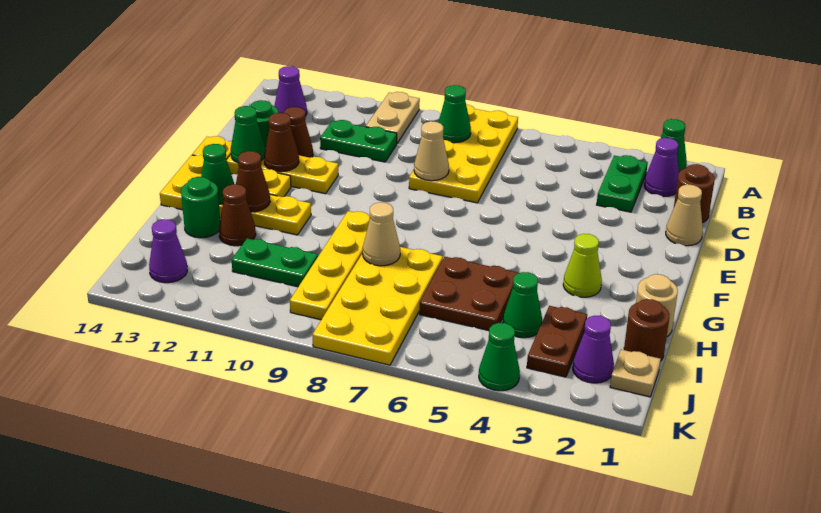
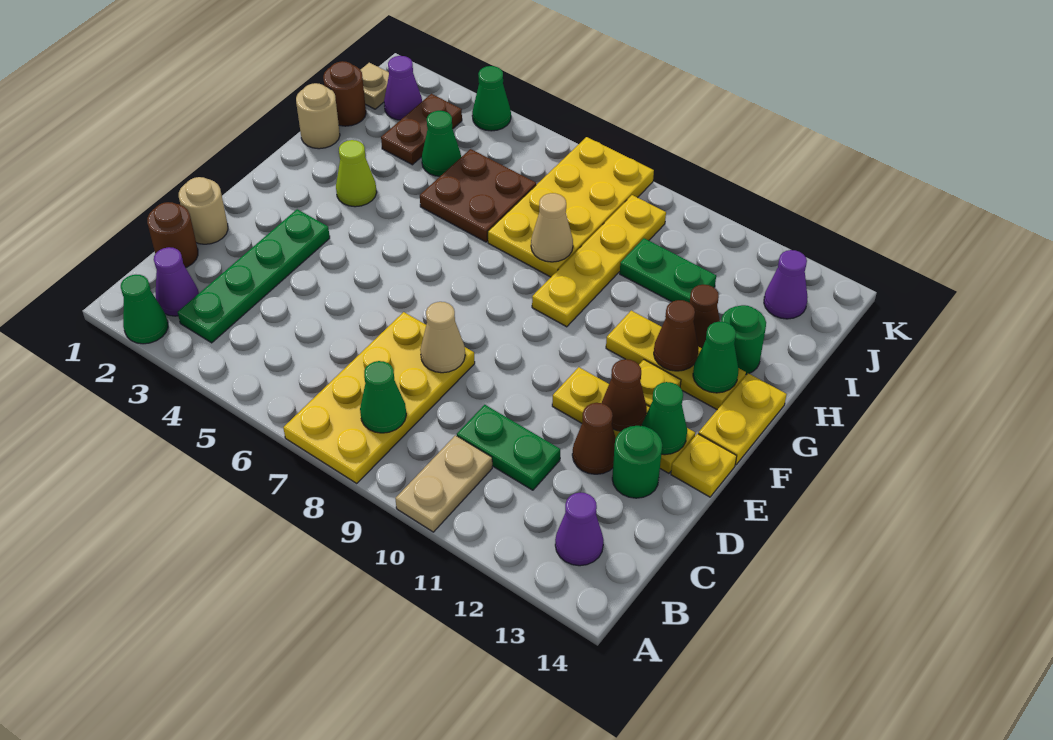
green plate B3:C3 level 1 -> green plate B3:E3 level 1
tan cone D1 level 1 -> tan round brick D1 level 1

